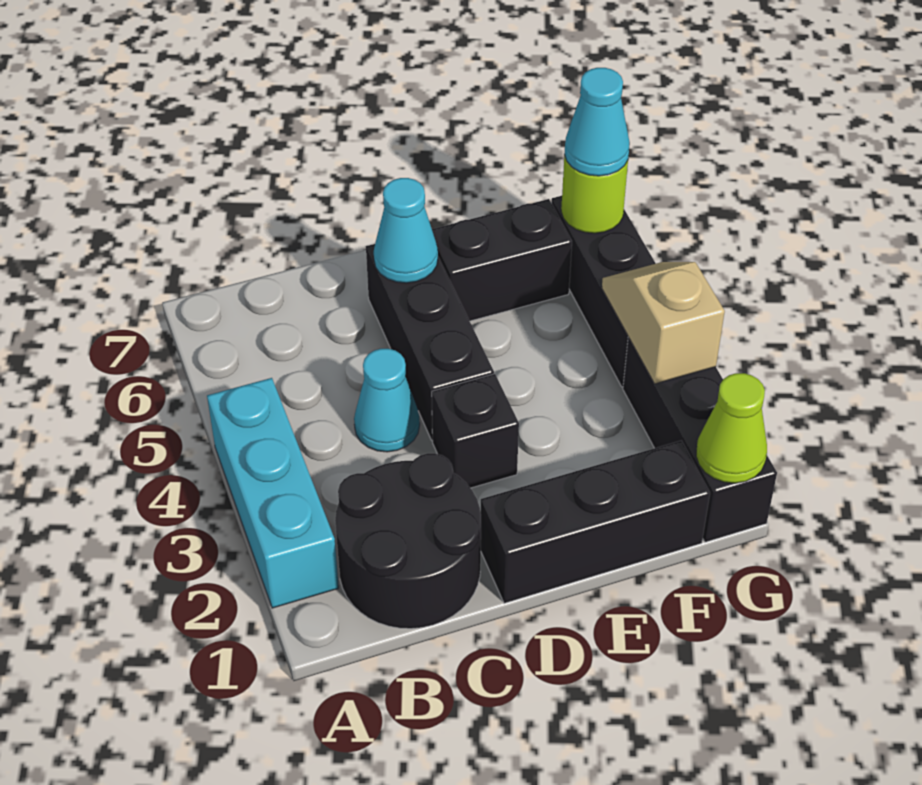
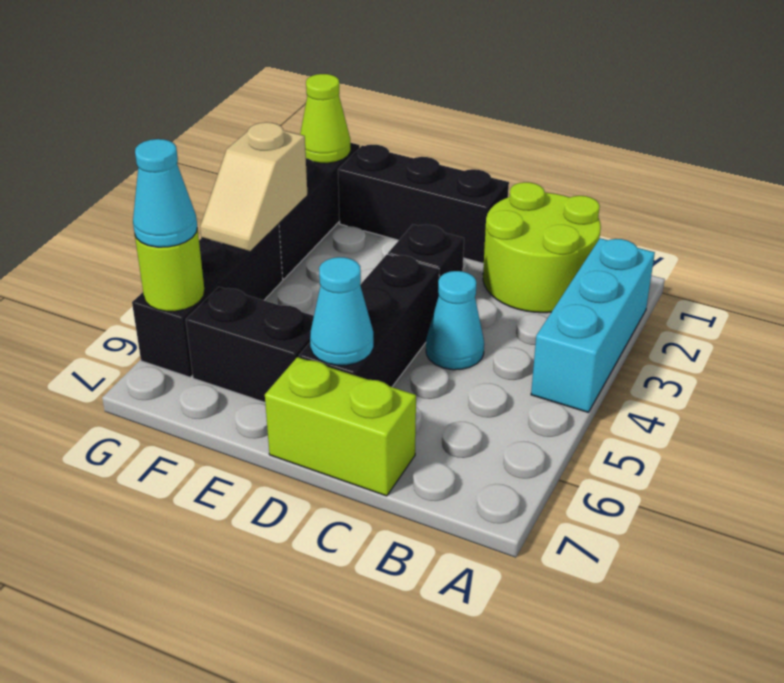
black round brick B1:C2 level 1 -> lime round brick B1:C2 level 1
none -> lime brick C7:D7 level 1

